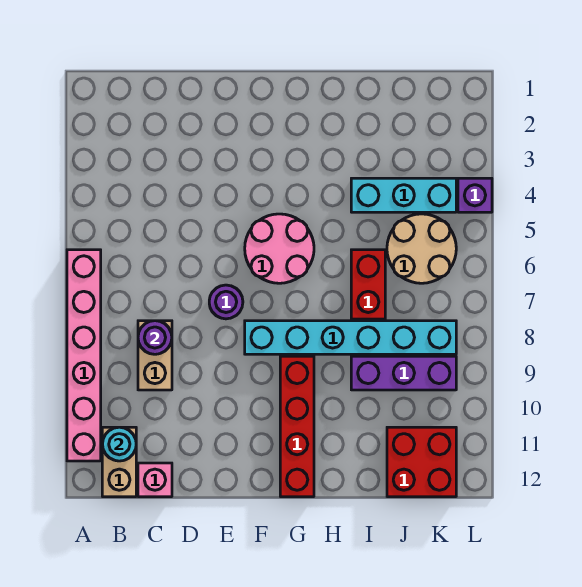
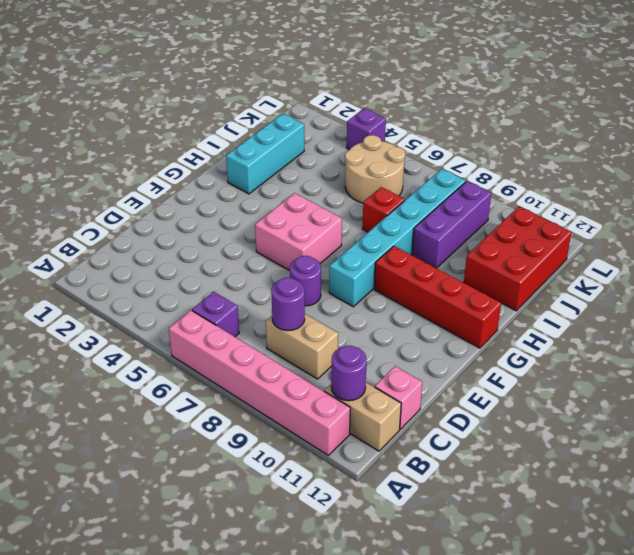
none -> purple brick B6 level 1
cyan round brick B11 level 2 -> purple round brick B11 level 2
pink round brick F5:G6 level 1 -> pink brick F5:G6 level 1
cyan brick I4:K4 level 1 -> cyan brick H2:J2 level 1
red brick I6:I7 level 1 -> red brick I7 level 1
red brick J11:K12 level 1 -> red brick I11:K12 level 1

